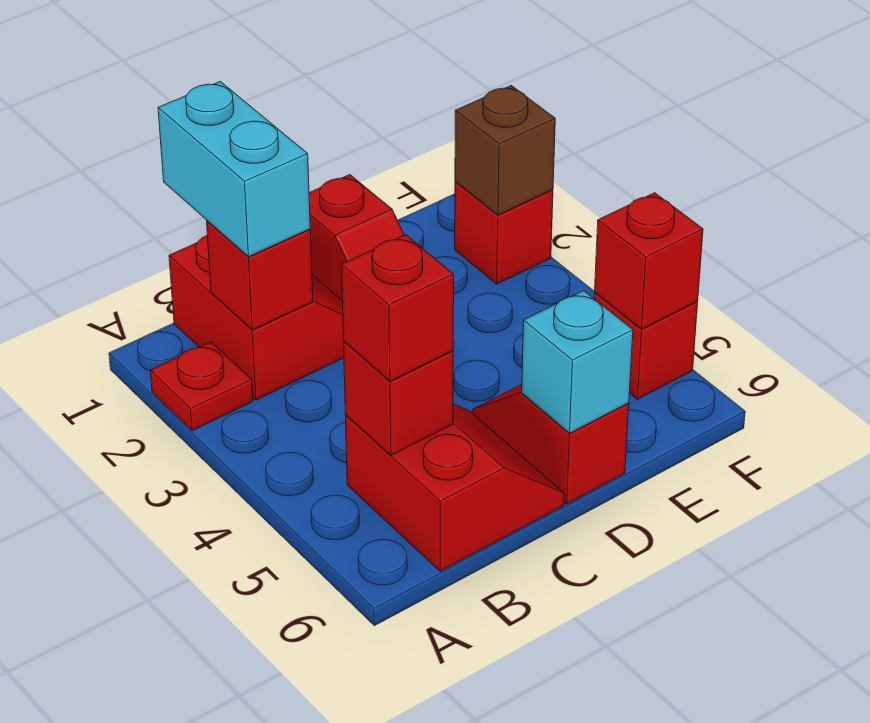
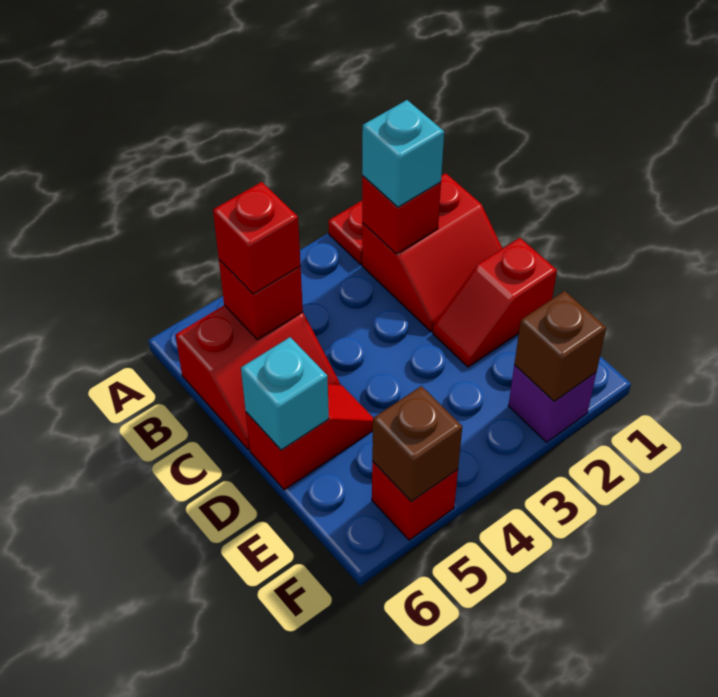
cyan brick B1:B2 level 3 -> cyan brick B2 level 3
red brick F2 level 1 -> purple brick F2 level 1
red brick F5 level 2 -> brown brick F5 level 2

